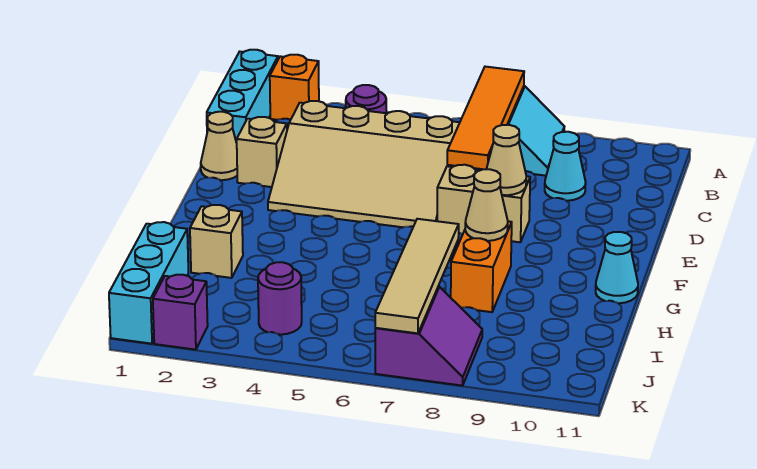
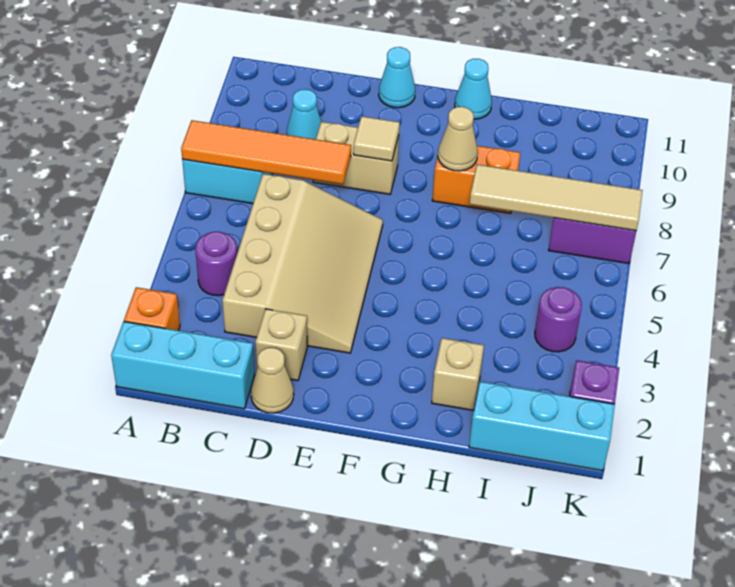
tan brick E7:E8 level 1 -> tan brick D8:E8 level 1
tan cone E8 level 2 -> tan tile E8 level 2
none -> cyan cone E11 level 1

